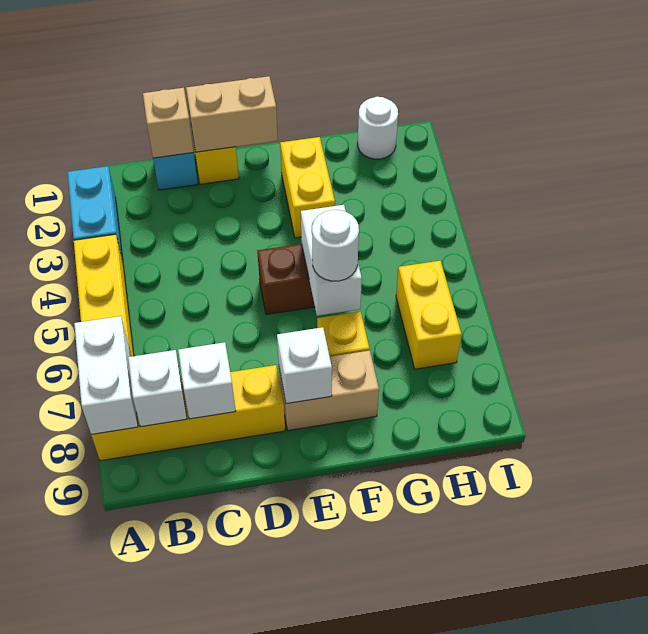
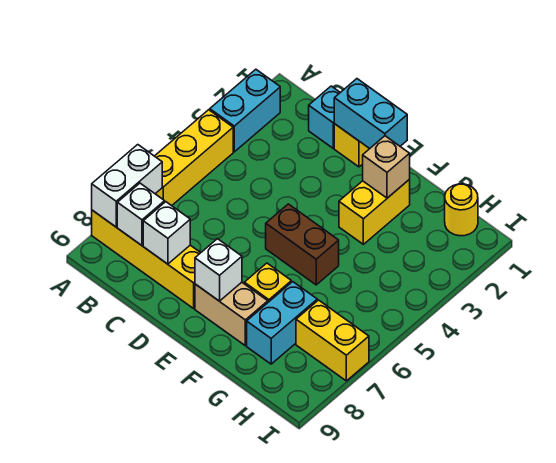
tan brick C1 level 2 -> tan brick F2 level 2
tan brick D1:E1 level 2 -> cyan brick D1:E1 level 2
white brick F5:F6 level 2 -> none
white round brick F6 level 3 -> none
none -> cyan brick G7:G8 level 1
white round brick H1 level 1 -> yellow round brick H1 level 1
yellow brick H6:H7 level 1 -> yellow brick H7:I7 level 1

